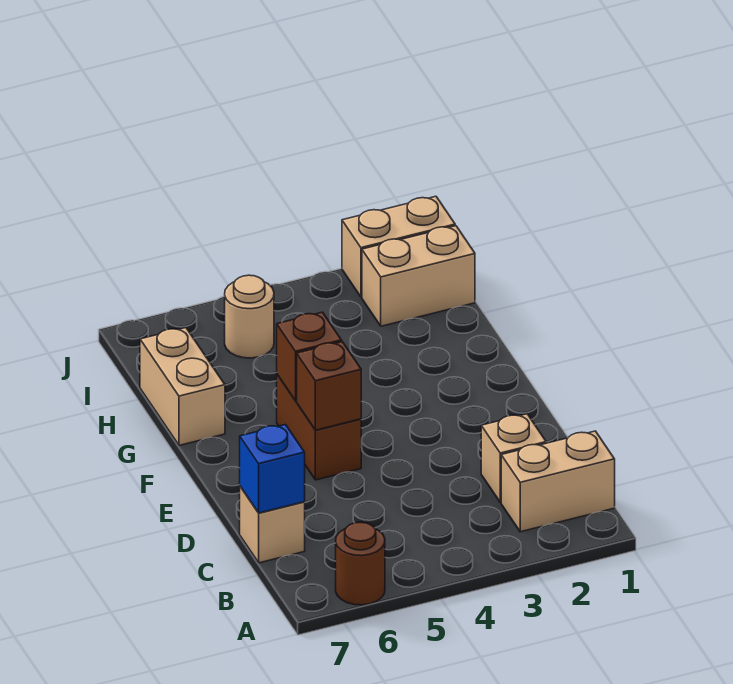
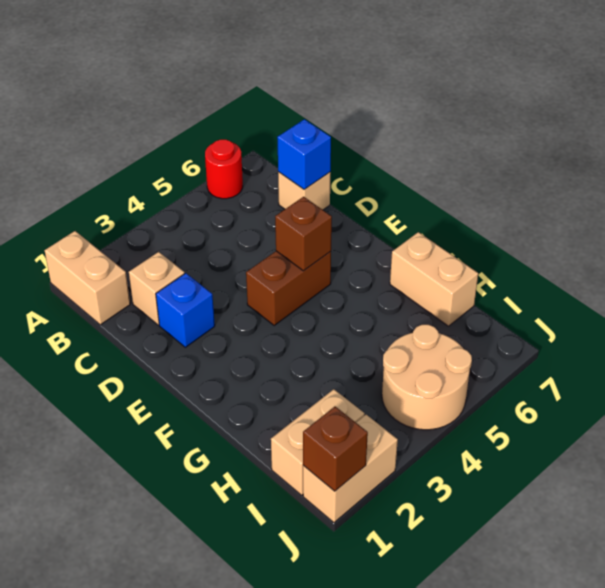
brown round brick A6 level 1 -> red round brick A6 level 1
tan brick B1:B2 level 1 -> tan brick A1:B1 level 1
none -> blue brick D2 level 1
brown brick E5:F5 level 1 -> brown brick E4:E5 level 1
brown brick F5 level 2 -> brown brick J1 level 2
tan round brick I5 level 1 -> tan round brick I4:J5 level 1

